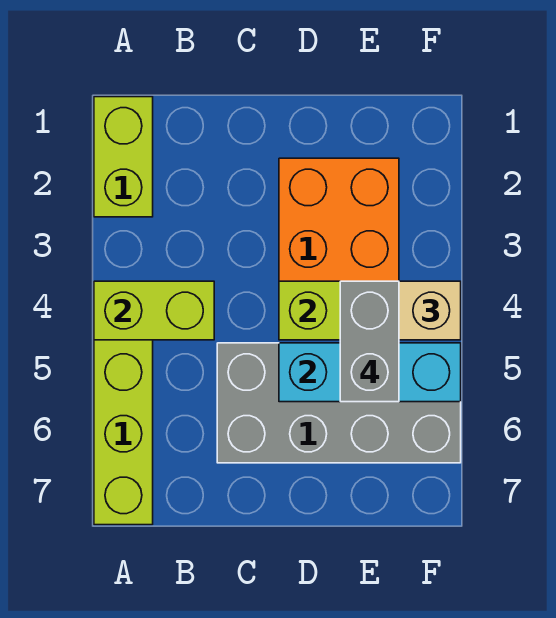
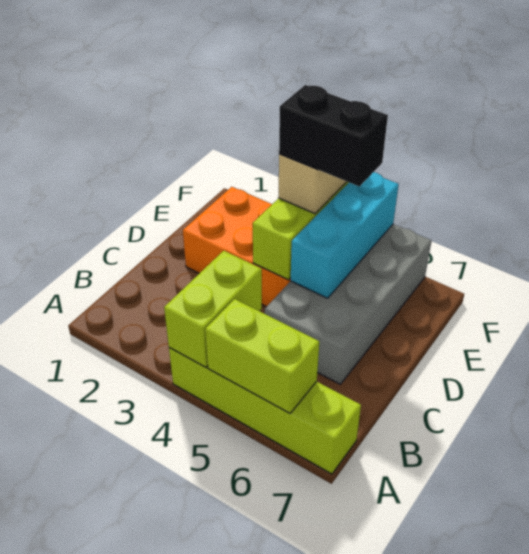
lime brick A1:A2 level 1 -> lime brick A5:A6 level 2
grey brick E4:E5 level 4 -> black brick E4:E5 level 4

